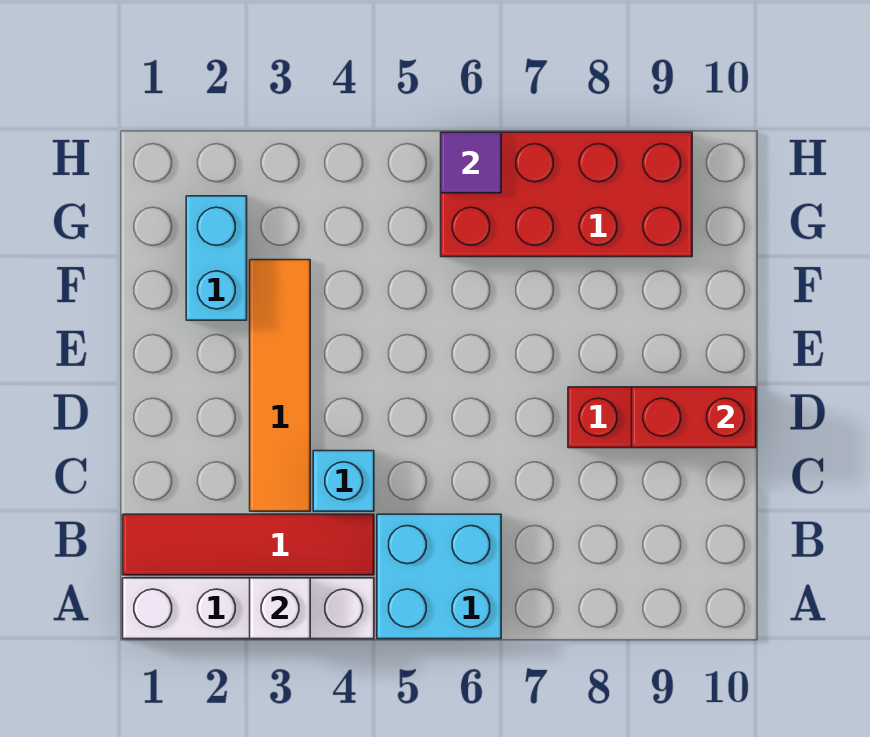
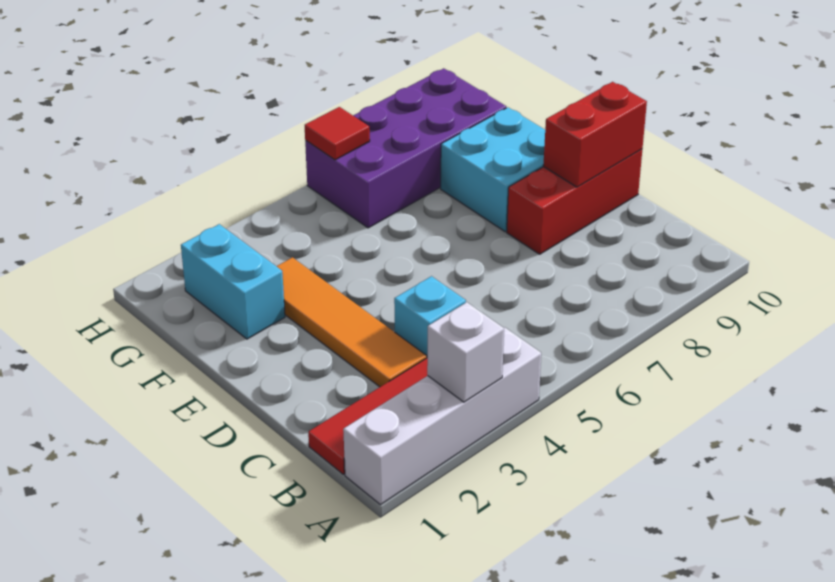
cyan brick A5:B6 level 1 -> cyan brick E8:F9 level 1
red brick G6:H9 level 1 -> purple brick G6:H9 level 1
purple tile H6 level 2 -> red tile H6 level 2

